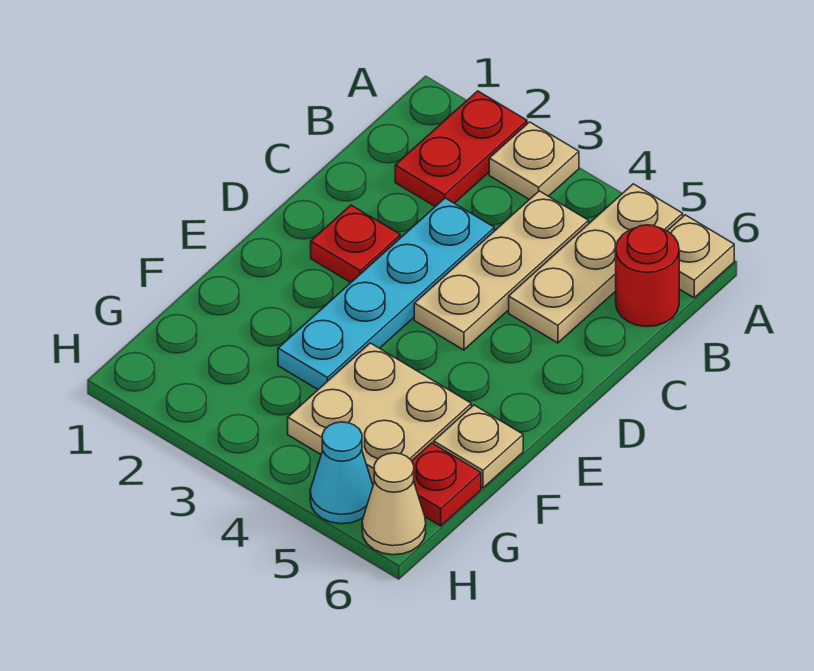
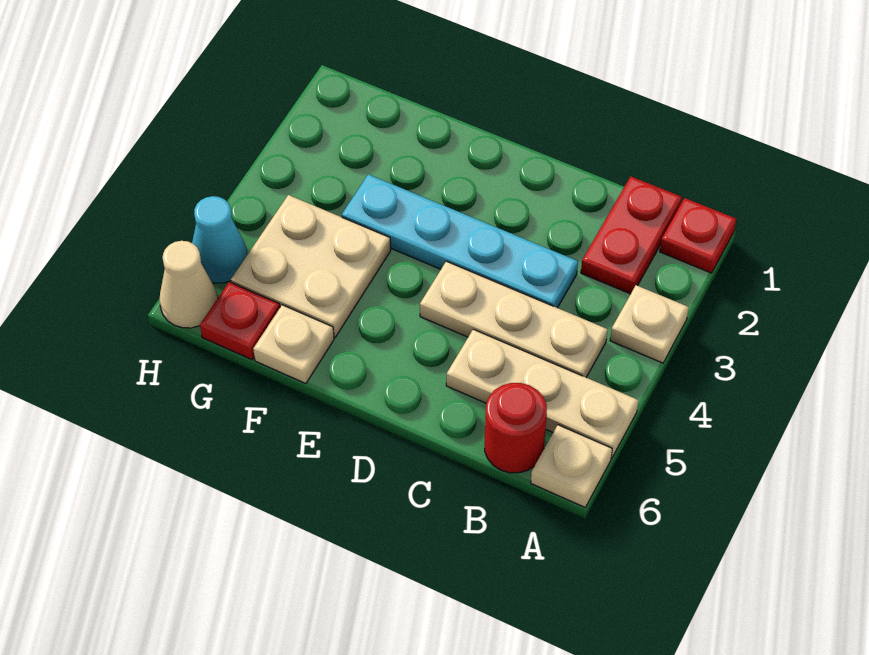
red plate A2:B2 level 1 -> red plate B1:B2 level 1
red plate D2 level 1 -> red plate A1 level 1

